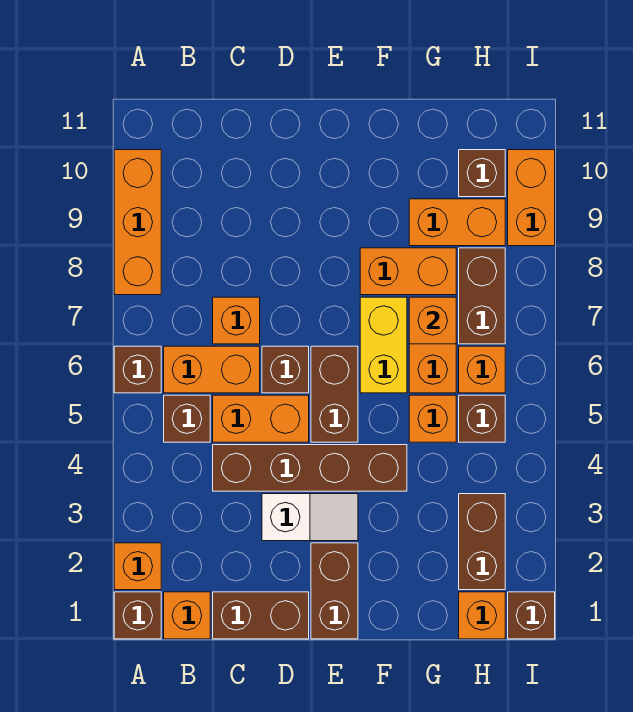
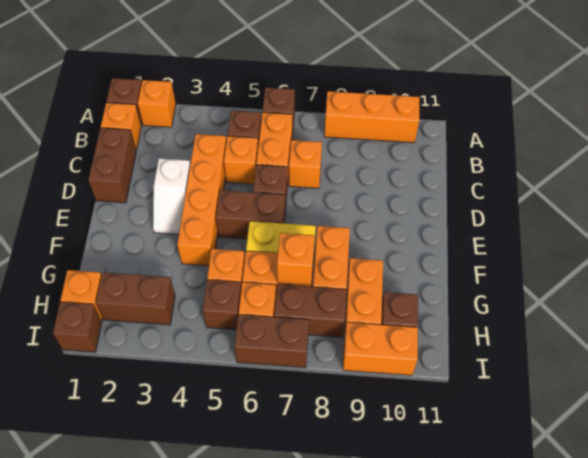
brown brick C4:F4 level 1 -> orange brick C4:F4 level 1
orange brick C5:D5 level 1 -> orange brick C5 level 1
brown brick E1:E2 level 1 -> brown brick I6:I7 level 1

